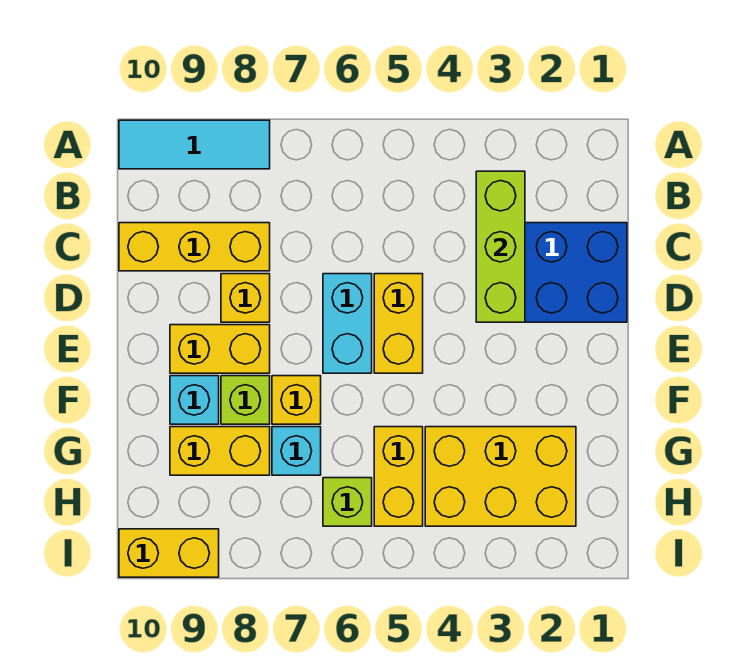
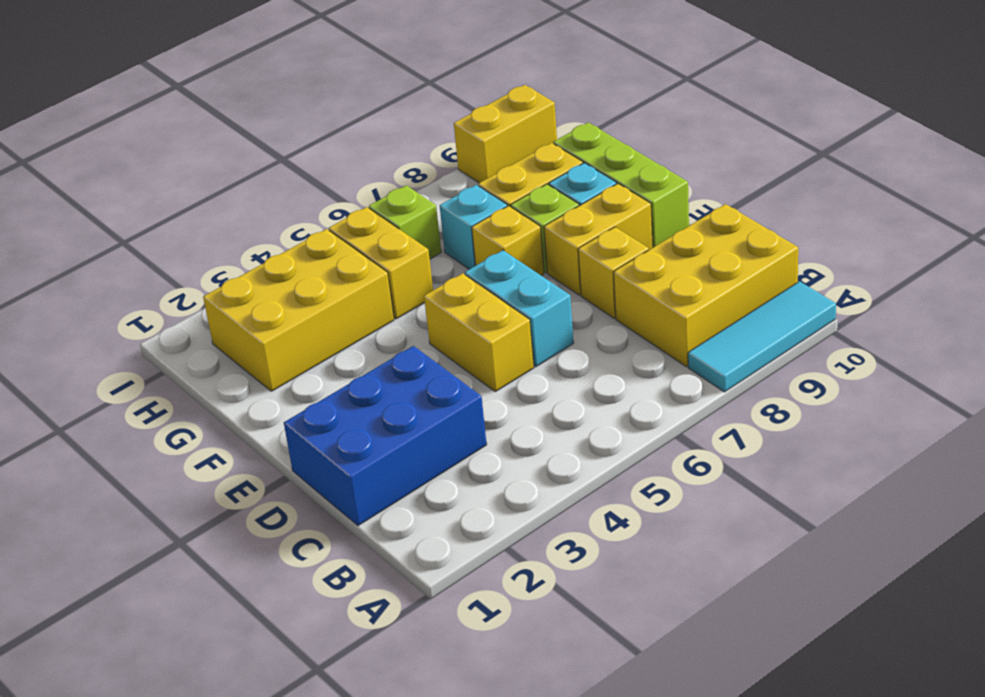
lime brick B3:D3 level 2 -> lime brick E10:G10 level 1
yellow brick C8:C10 level 1 -> yellow brick B8:C10 level 1

